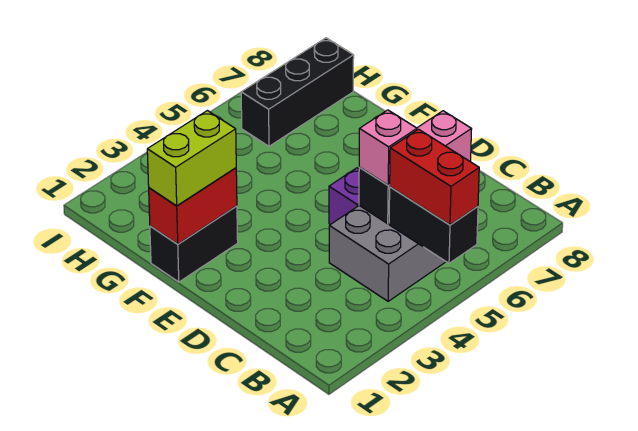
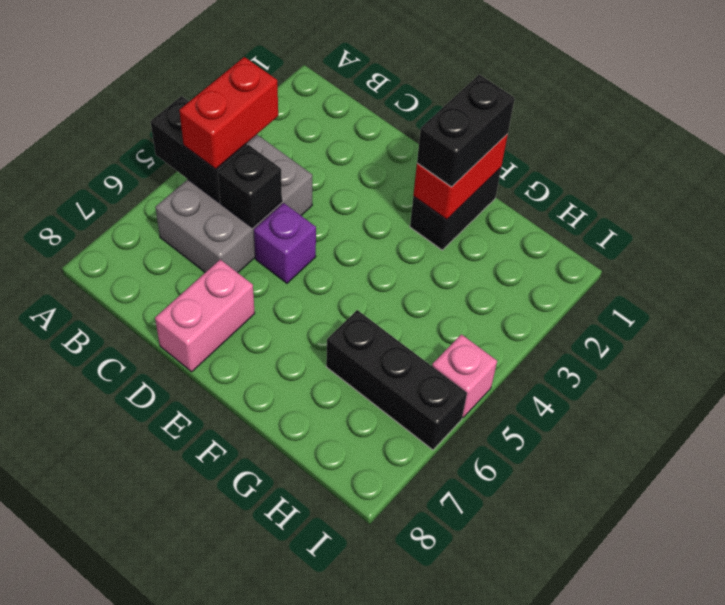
red brick A5:B5 level 3 -> red brick B4:B5 level 3
pink brick C5 level 3 -> pink brick I5 level 1
lime brick F1:F2 level 3 -> black brick F1:F2 level 3
black brick H6:H8 level 1 -> black brick G6:I6 level 1

